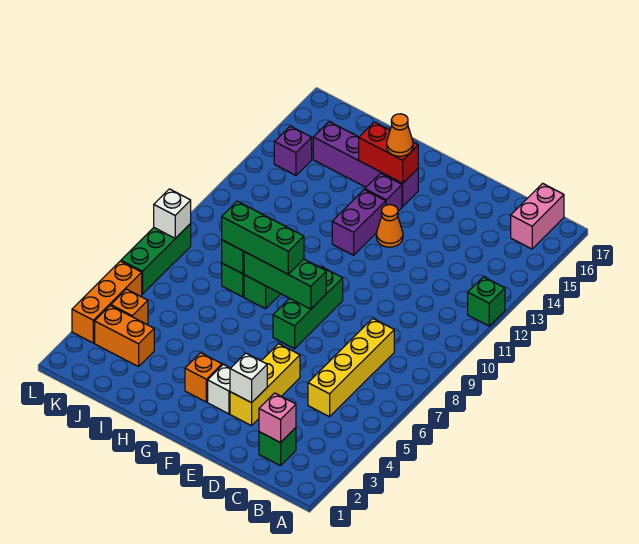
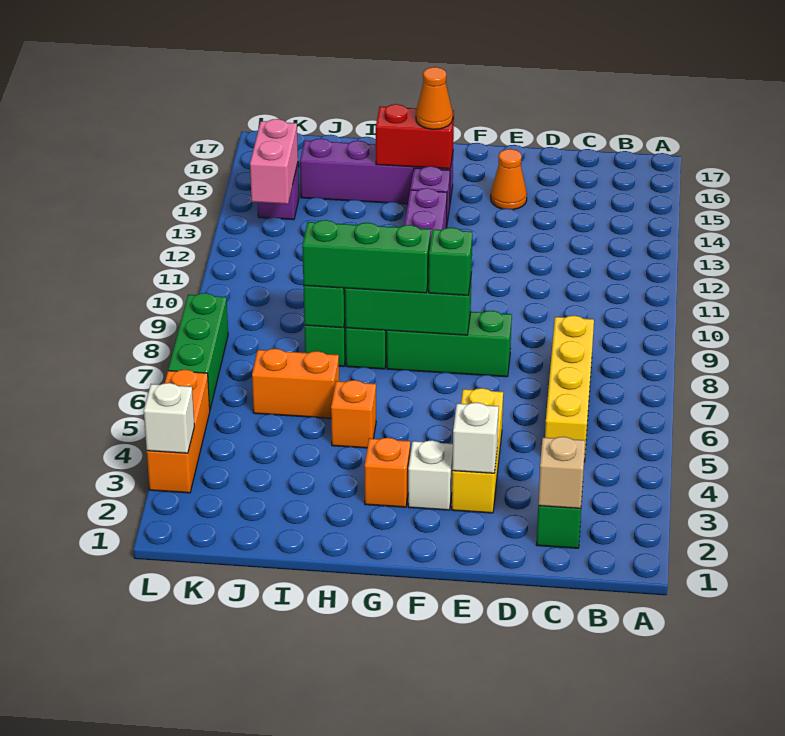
green brick A12 level 1 -> green brick F8 level 3
pink brick B16:B17 level 1 -> pink brick K13:K14 level 2
pink brick C2 level 2 -> tan brick C2 level 2
green brick F7:F9 level 1 -> green brick E8:G8 level 1
orange cone F13 level 1 -> orange cone E15 level 1
orange brick J3:K3 level 1 -> orange brick I6:J6 level 1
orange brick K4 level 1 -> orange brick H5 level 1
white brick L8 level 2 -> white brick L3 level 2

